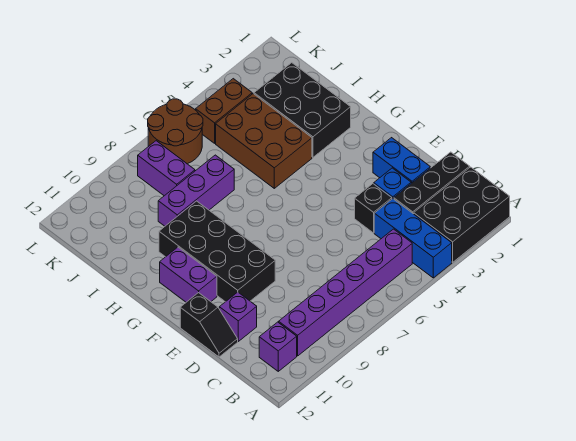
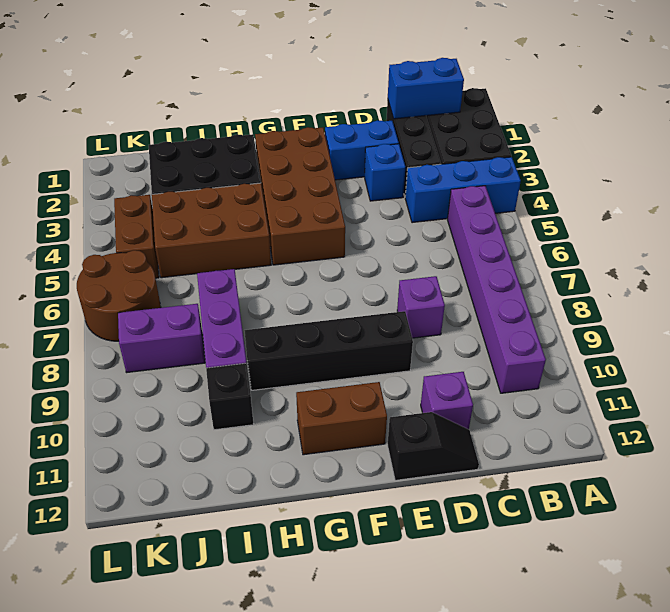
none -> blue brick B1:C1 level 2
purple brick B11 level 1 -> purple brick D8 level 1
black brick D4 level 1 -> black brick I10 level 1
black brick E9:H10 level 1 -> black brick E9:H9 level 1
none -> brown brick F2:G5 level 1
purple brick F11:G11 level 1 -> brown brick F11:G11 level 1

